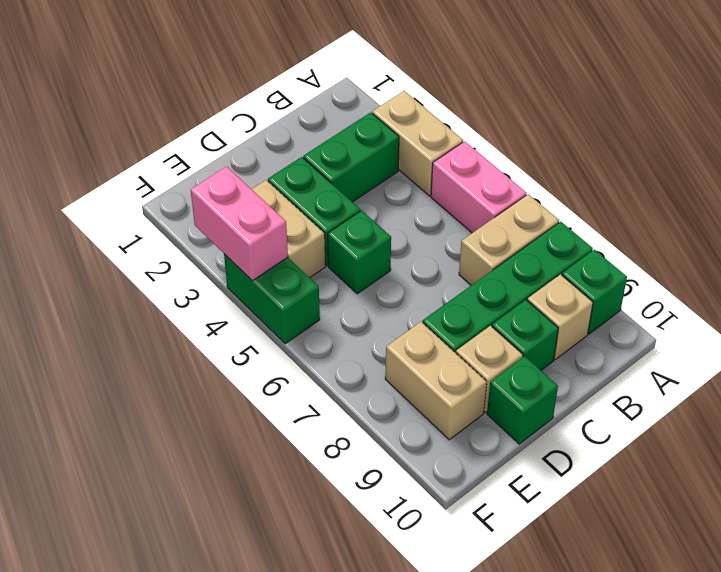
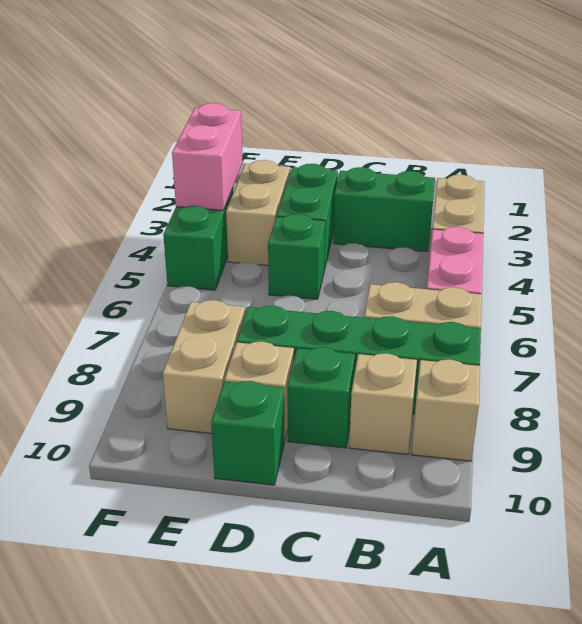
green brick A9 level 1 -> tan brick A9 level 1

